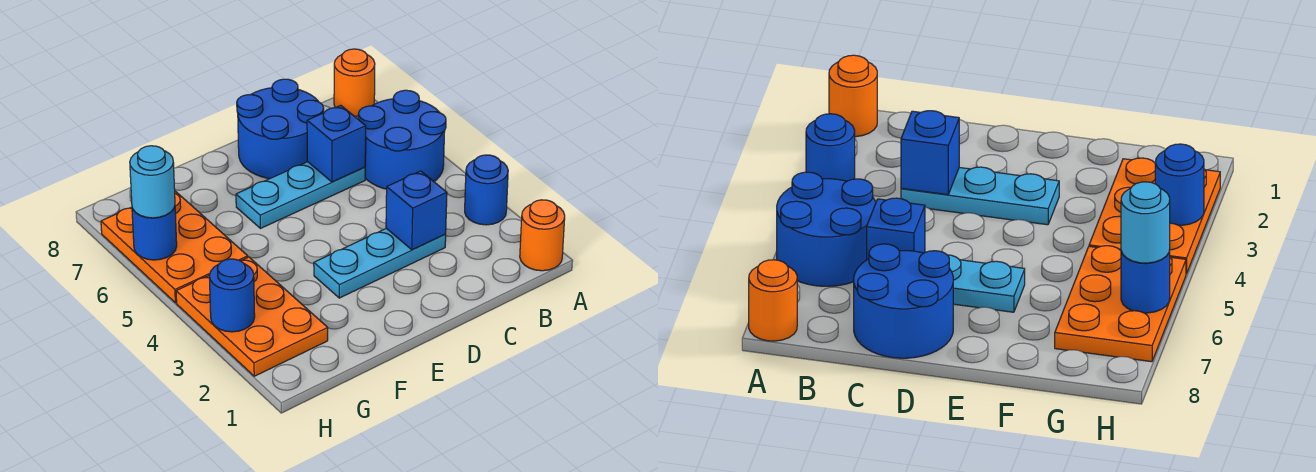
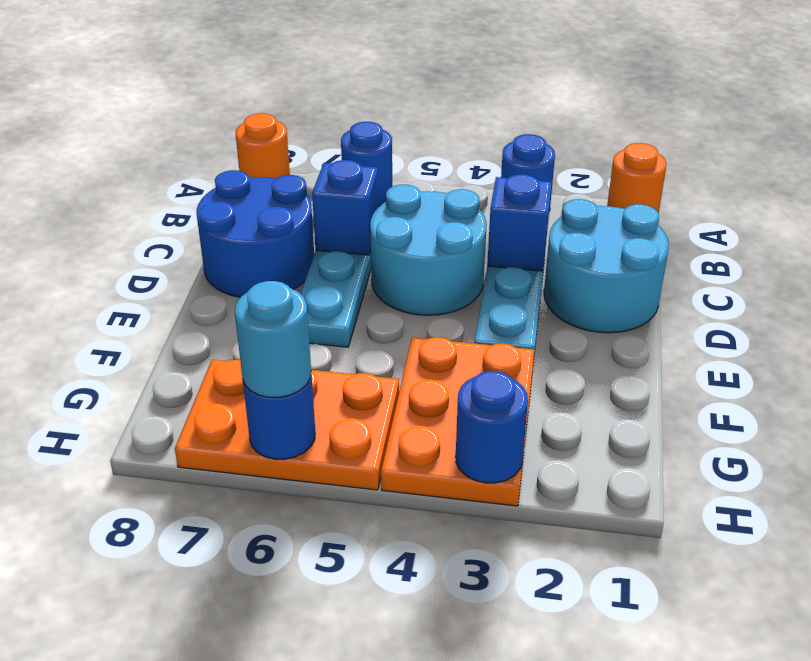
blue round brick A5:B6 level 1 -> blue round brick A6 level 1
none -> cyan round brick C1:D2 level 1
none -> cyan round brick C4:D5 level 1
orange plate G2:H4 level 1 -> orange plate F3:H4 level 1

